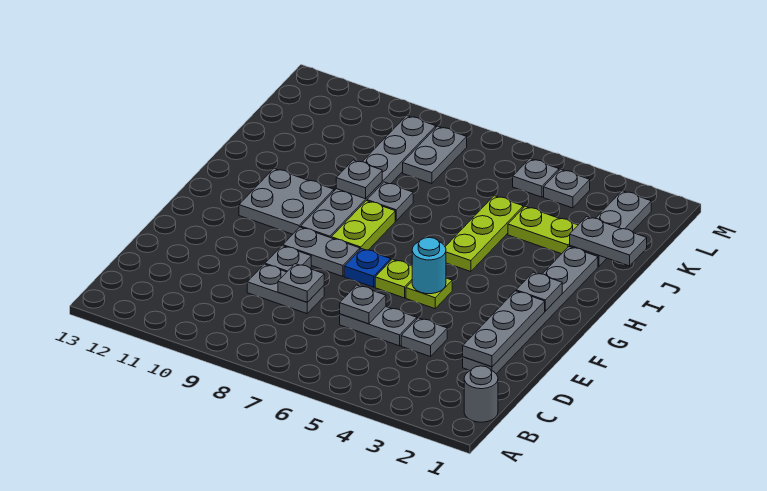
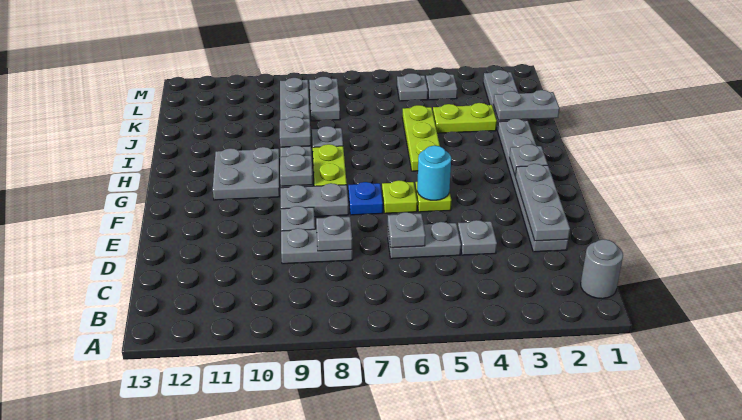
none -> grey plate G9 level 2

